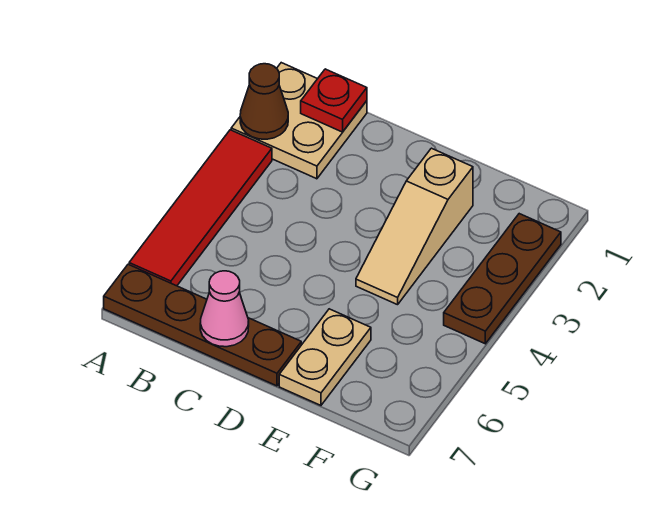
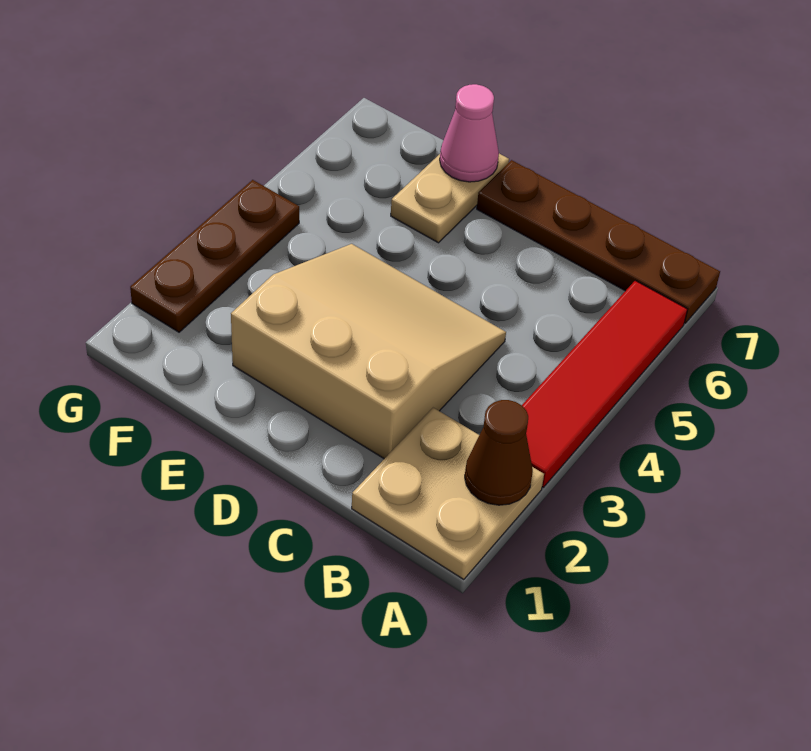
red plate B1 level 2 -> none
pink cone C7 level 2 -> pink cone E7 level 2
tan slope E2:E4 level 1 top 2 -> tan slope C2:E4 level 1 top 2

